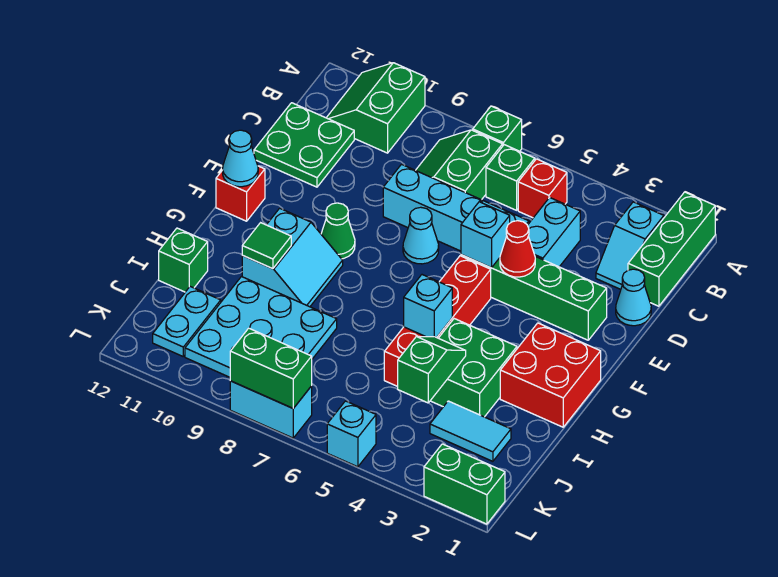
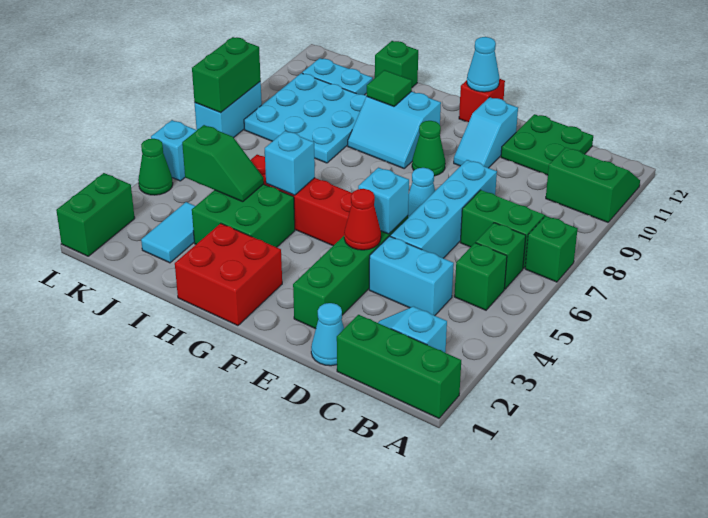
red brick B5 level 1 -> green brick B5 level 1
none -> cyan slope E10:E11 level 1 top 11
none -> green cone L4 level 1

